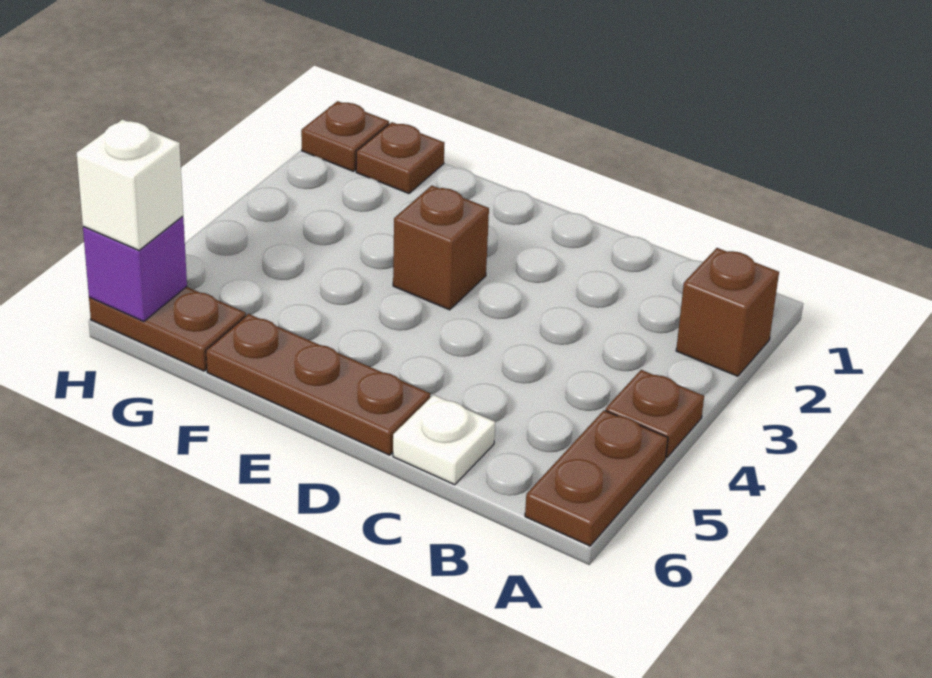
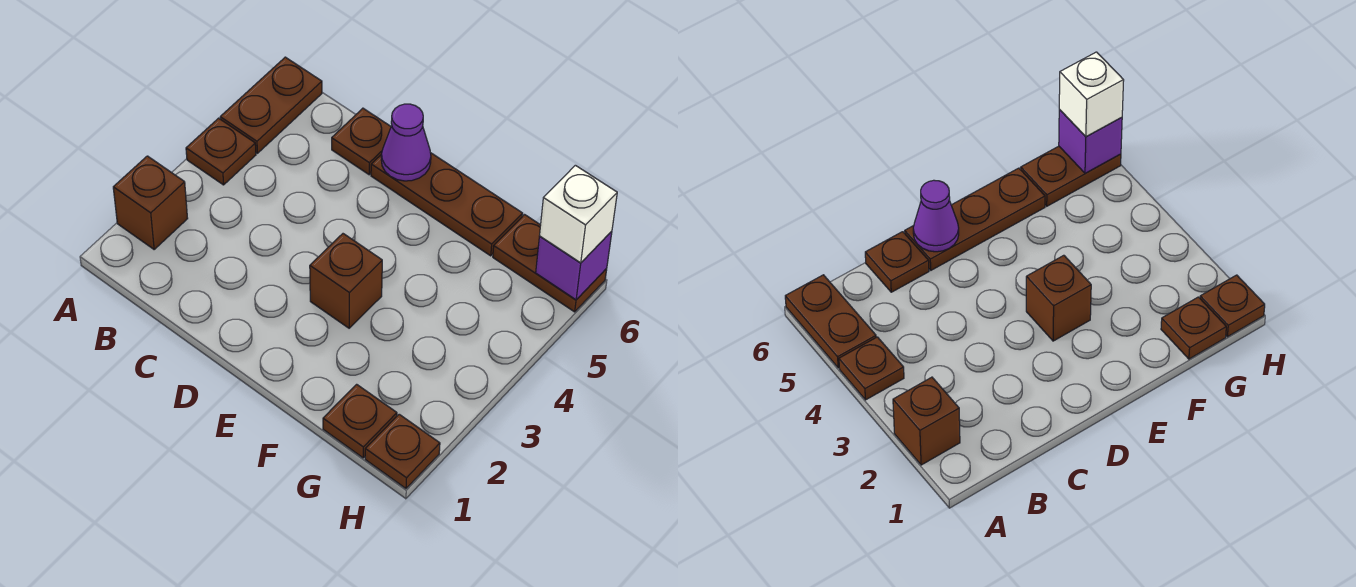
white plate C6 level 1 -> brown plate C6 level 1
none -> purple cone D6 level 2

